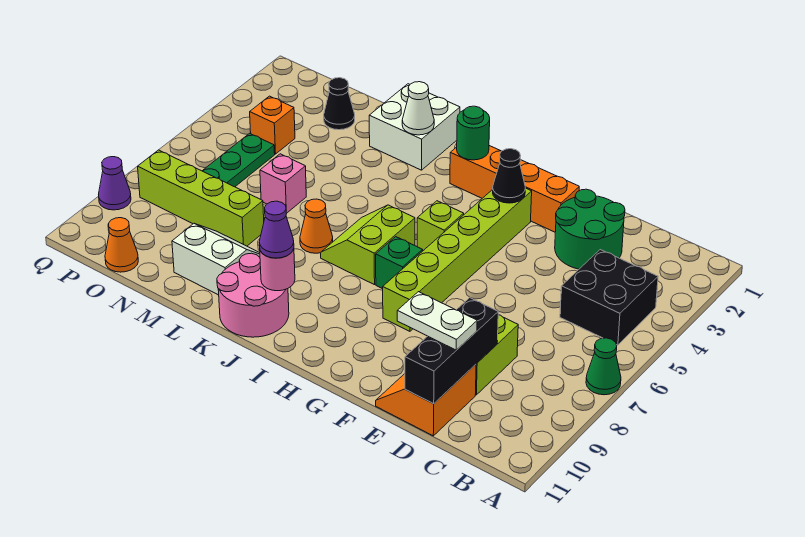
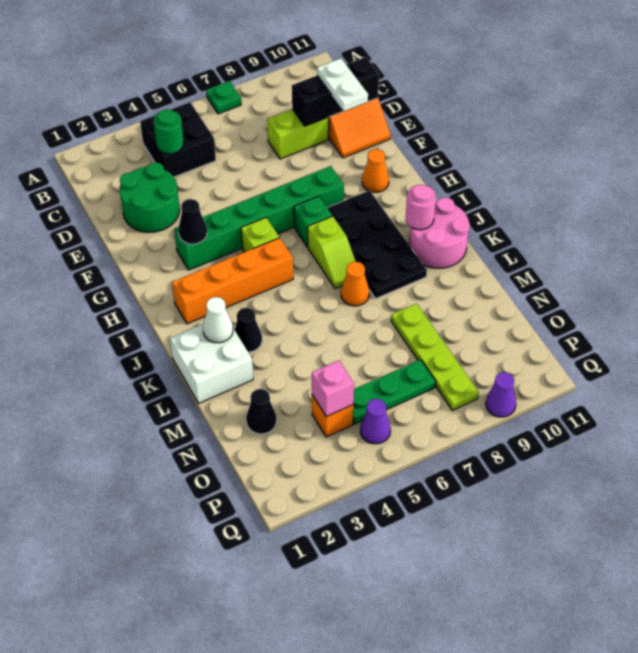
green cone A7 level 1 -> green plate A7 level 1
orange brick F2:I2 level 1 -> orange brick I2:I5 level 1
lime brick G3:G8 level 1 -> green brick G3:G8 level 1
none -> black plate H8:K9 level 1
green round brick I2 level 2 -> green round brick C4 level 2
lime slope I6:J7 level 1 top I -> lime slope I7:J7 level 1 top I
purple cone J10 level 3 -> purple cone P5 level 1
none -> black cone K3 level 1
white slope L9:M10 level 1 top 10 -> none
pink brick M6 level 1 -> pink brick O4 level 2
lime brick M8:P8 level 1 -> lime plate M8:P8 level 1
orange cone O11 level 1 -> orange cone G10 level 1

